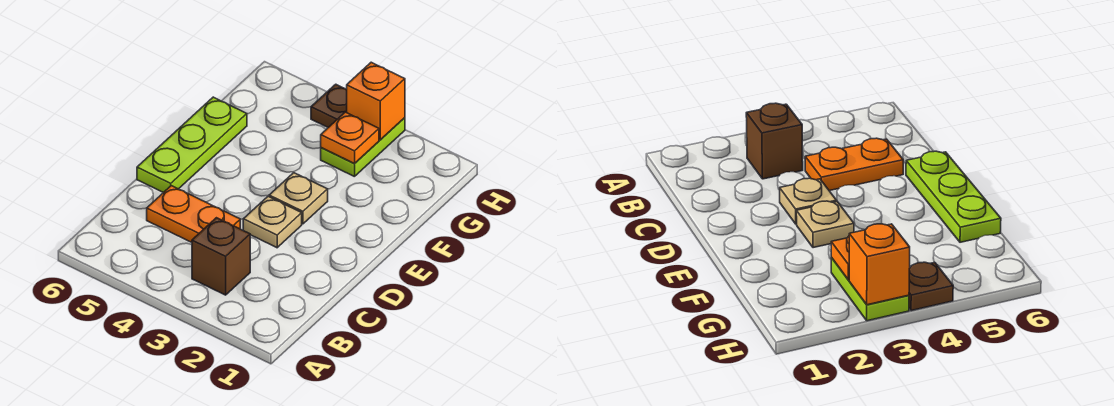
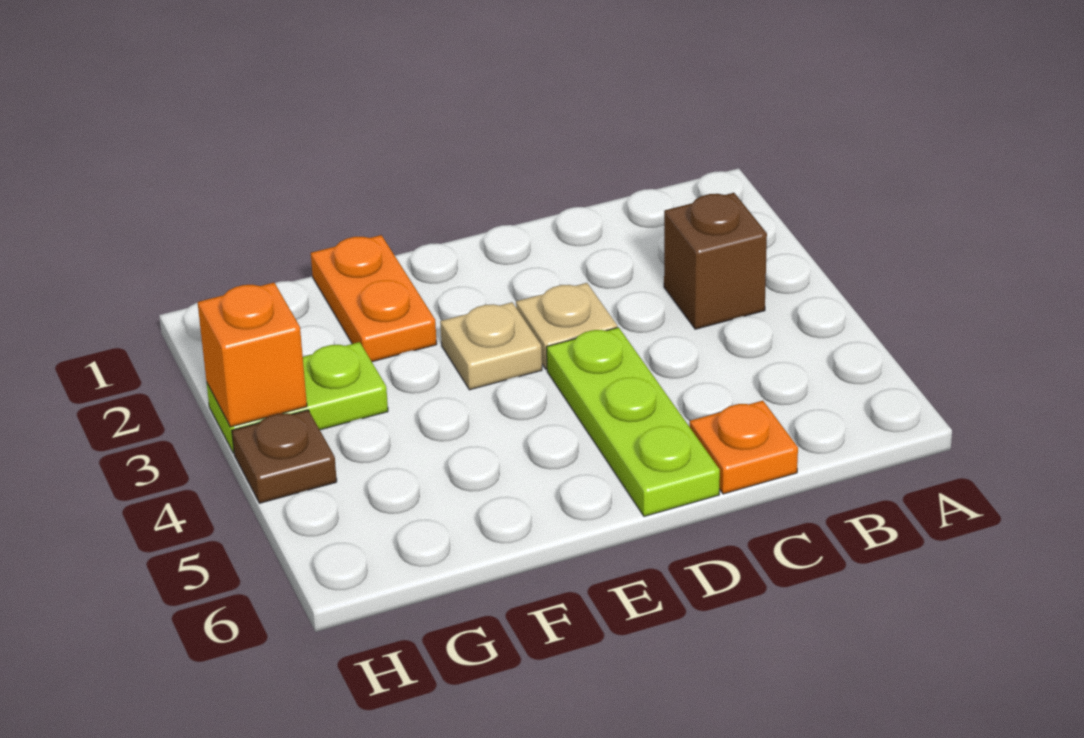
orange plate C4:C5 level 1 -> orange plate F1:F2 level 1
lime plate D6:F6 level 1 -> lime plate D4:D6 level 1
orange plate G3 level 2 -> orange plate C6 level 1

